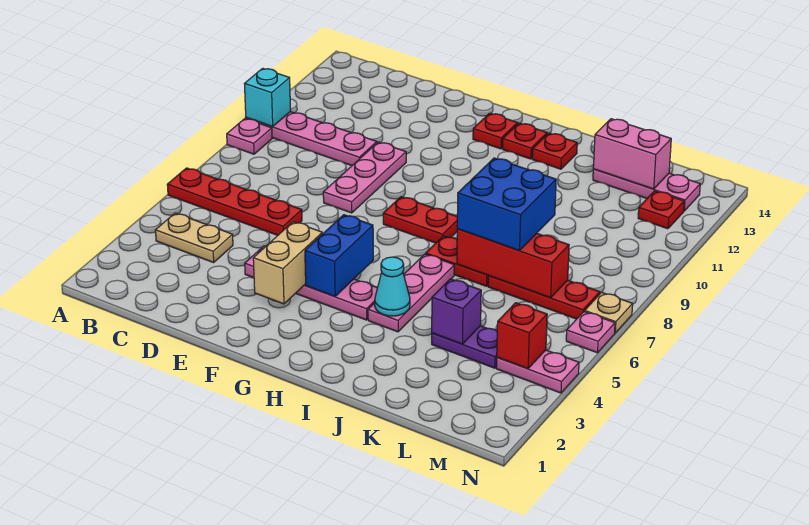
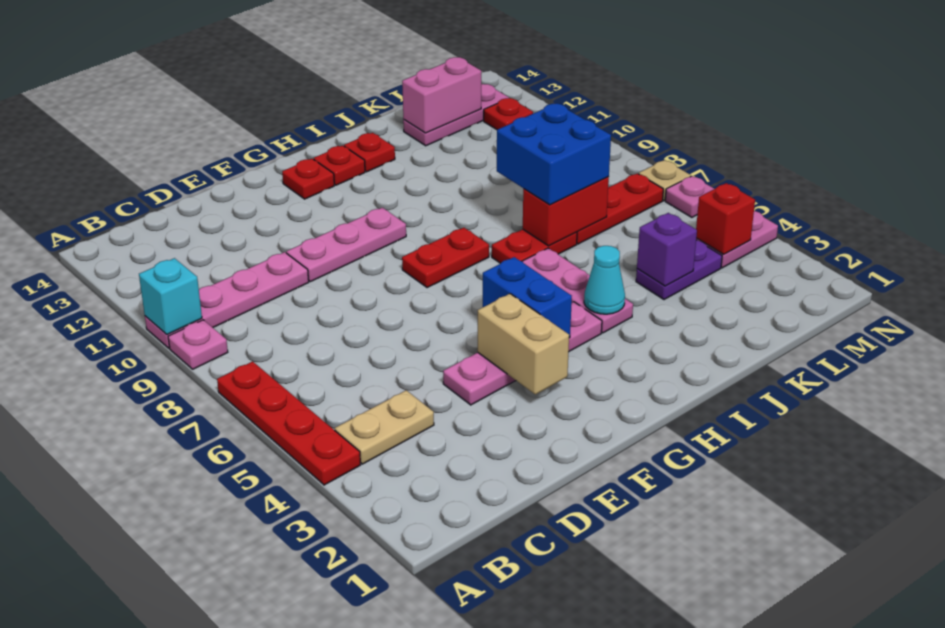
red plate A6:D6 level 1 -> red plate A4:A7 level 1
pink plate E8:E10 level 1 -> pink plate E10:G10 level 1
red brick J7:L7 level 2 -> red brick J7:K7 level 2

